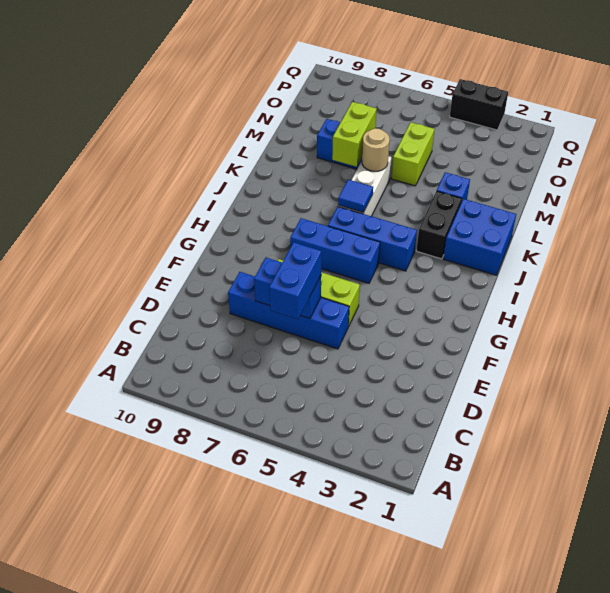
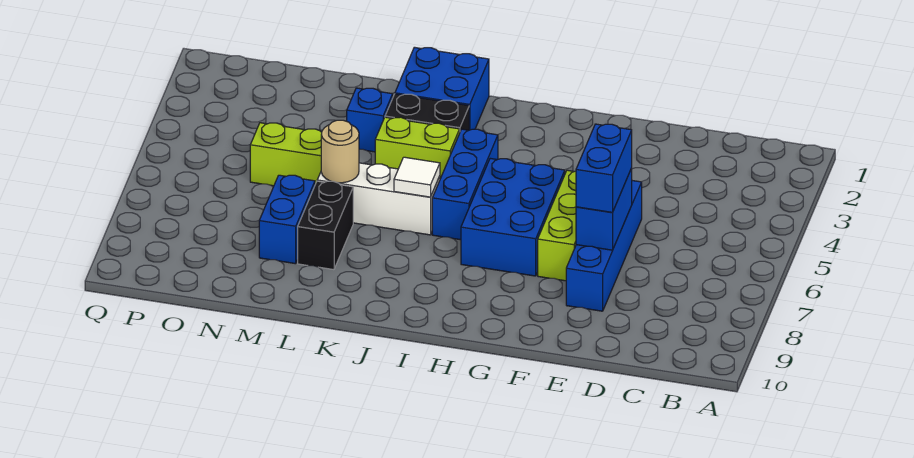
blue brick D6:E6 level 3 -> blue brick E6:E7 level 3
blue brick H5:H7 level 1 -> blue brick G5:H7 level 1
blue tile J6 level 2 -> white tile J6 level 2
lime brick L7:M7 level 2 -> lime brick J4:K4 level 1
black brick Q3:Q4 level 1 -> black brick L7:L8 level 1

